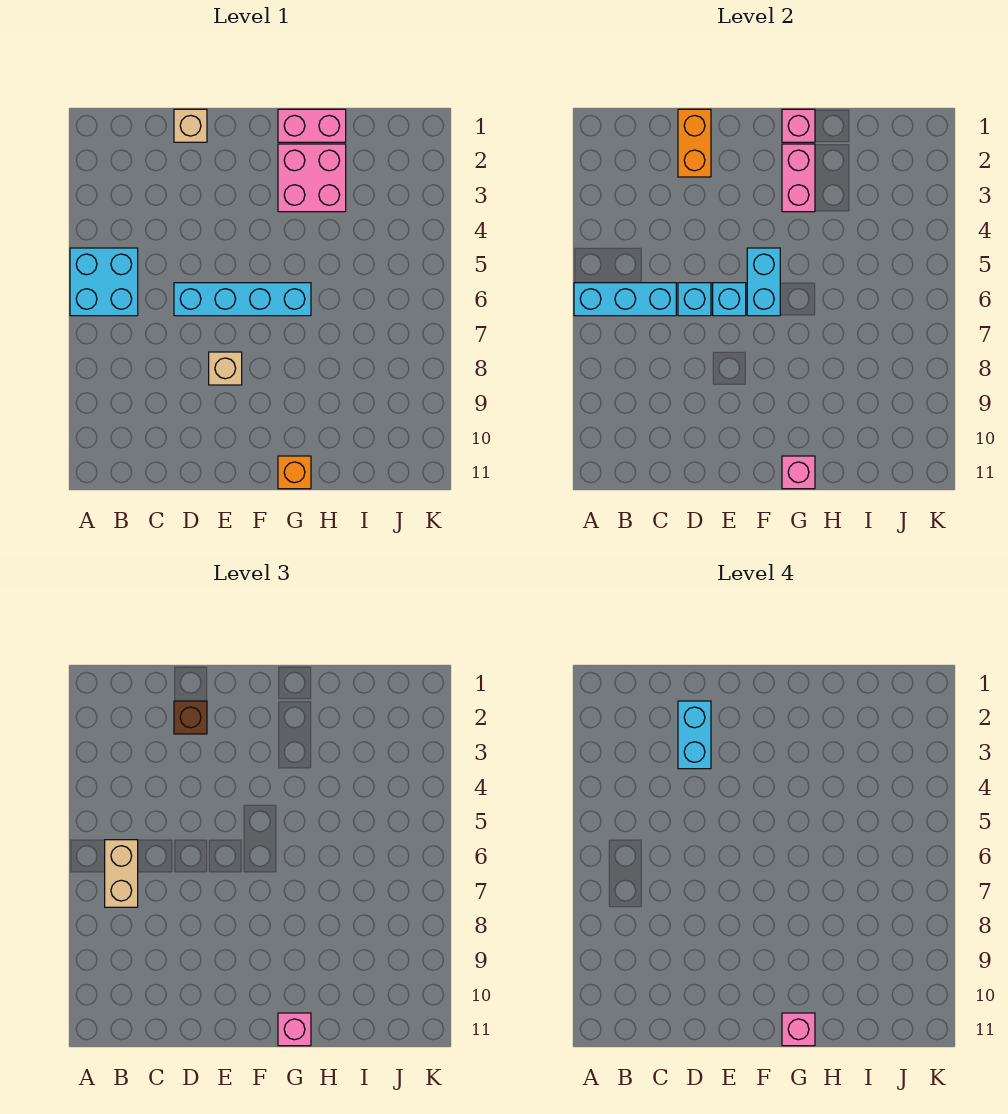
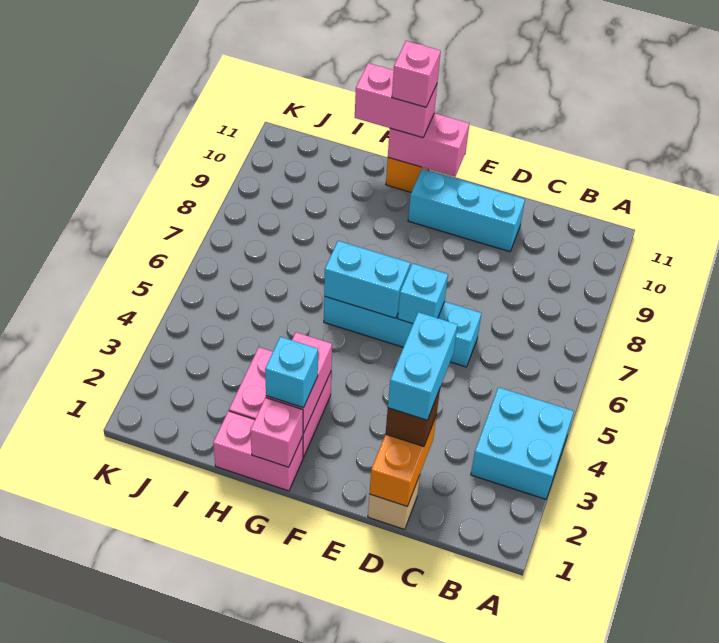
cyan brick A5:B6 level 1 -> cyan brick A3:B4 level 1
cyan brick A6:C6 level 2 -> cyan brick D10:F10 level 1
tan brick B6:B7 level 3 -> none
cyan brick D6 level 2 -> cyan brick G2 level 3
tan brick E8 level 1 -> none
cyan brick F5:F6 level 2 -> cyan brick F6:G6 level 2
pink brick G11 level 2 -> pink brick F11:G11 level 2
pink brick G11 level 3 -> pink brick G11:H11 level 3

